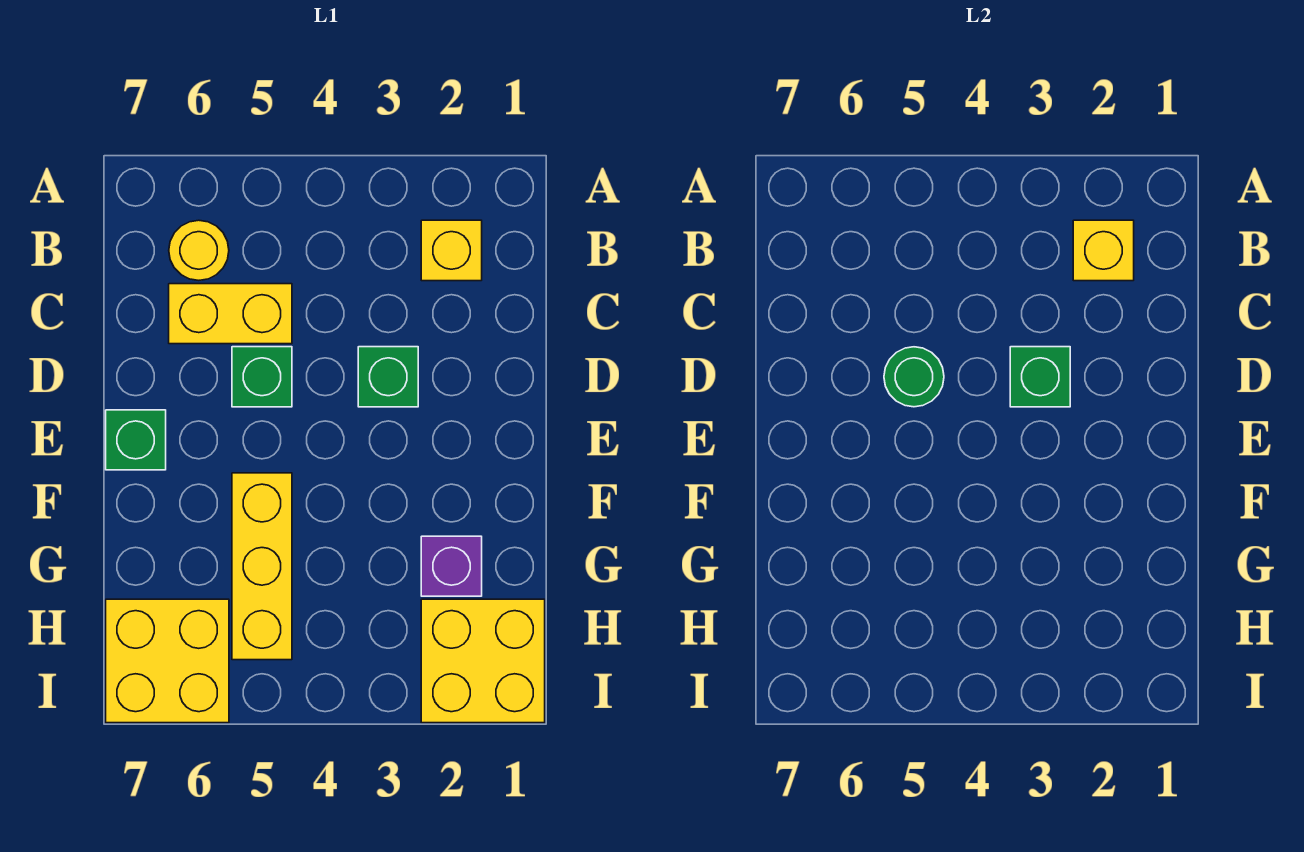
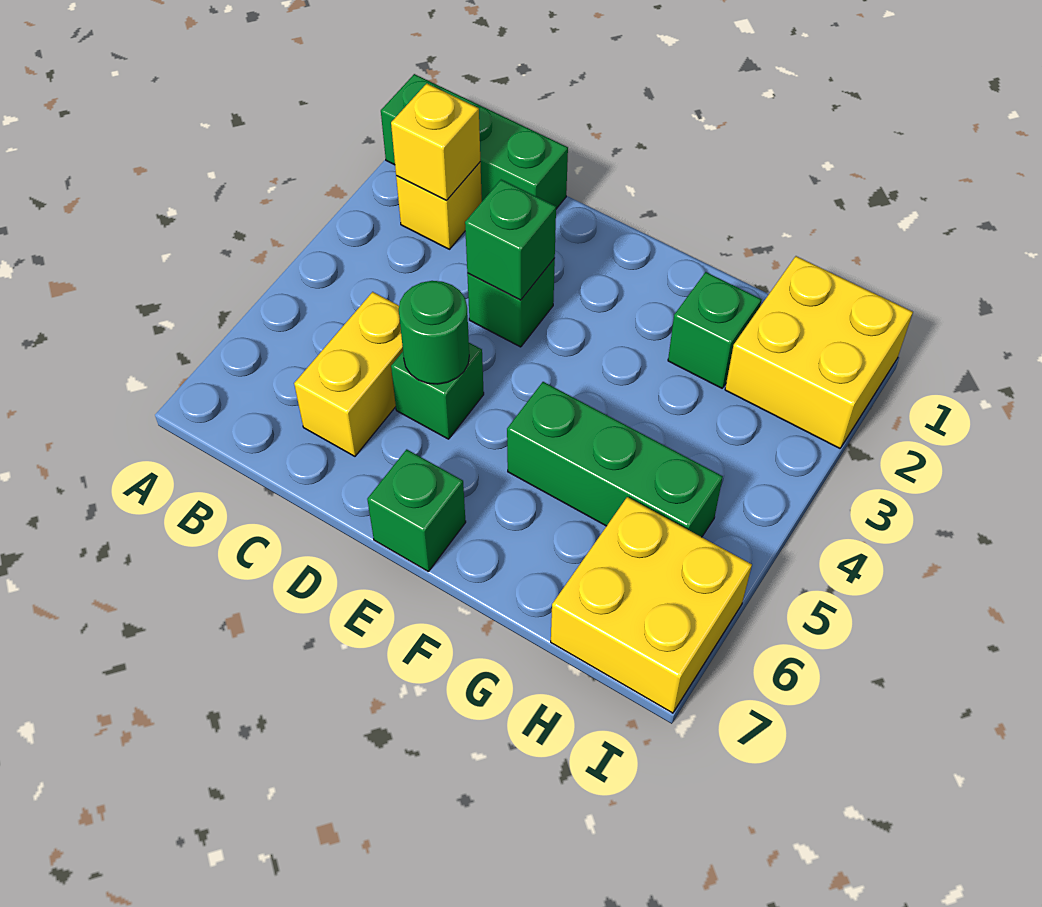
none -> green brick A1:C1 level 1
yellow round brick B6 level 1 -> none
yellow brick F5:H5 level 1 -> green brick F5:H5 level 1
purple brick G2 level 1 -> green brick G2 level 1

